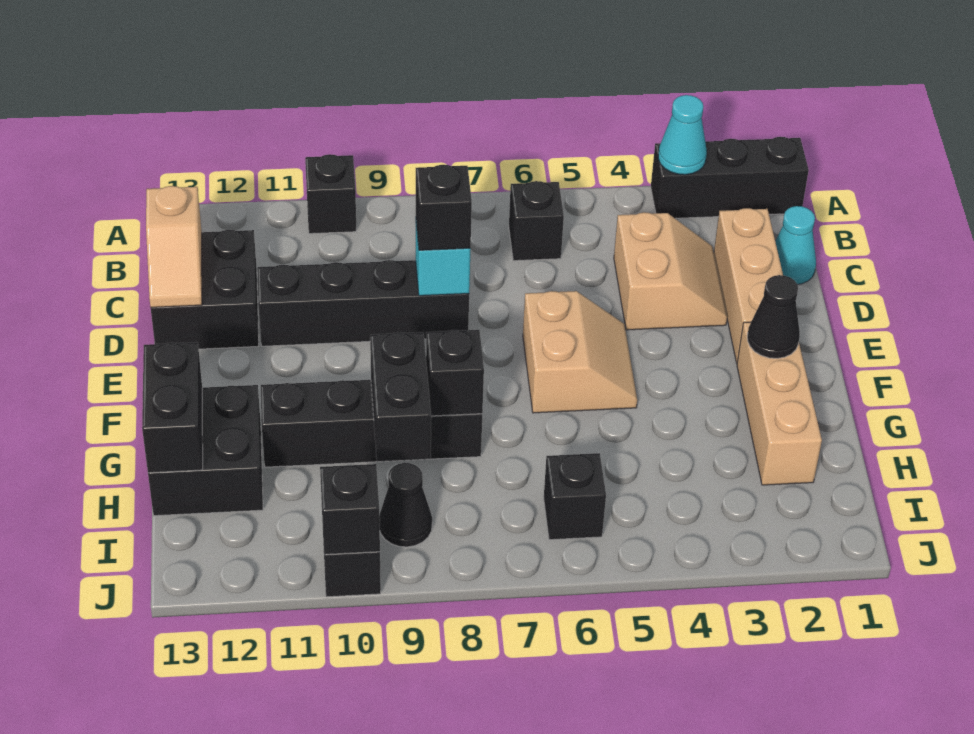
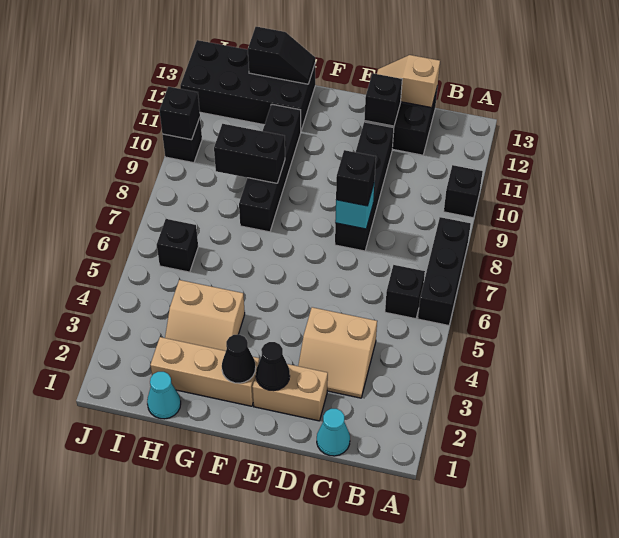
black brick A1:A3 level 1 -> black brick A6:A8 level 1
cyan cone A3 level 2 -> cyan cone H1 level 1
tan brick C2:E2 level 1 -> tan brick D2:E2 level 1
tan slope E5:F6 level 1 top 6 -> tan slope G3:H4 level 1 top 4
black brick G8 level 2 -> black brick D12 level 2
black brick G12:H13 level 1 -> black brick G12:J13 level 1
black brick G13:H13 level 2 -> black slope G13:H13 level 2 top H
black cone I9 level 1 -> black cone E2 level 2

